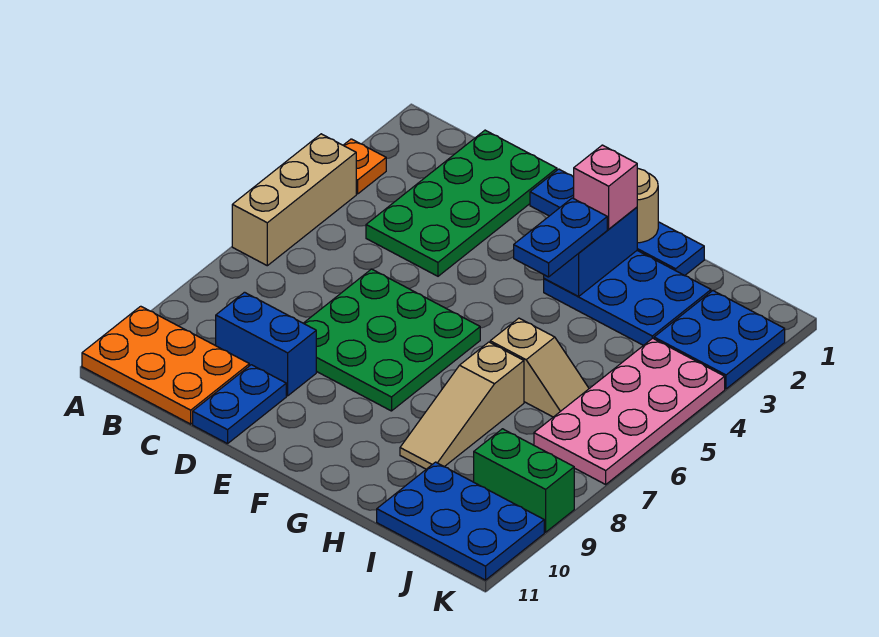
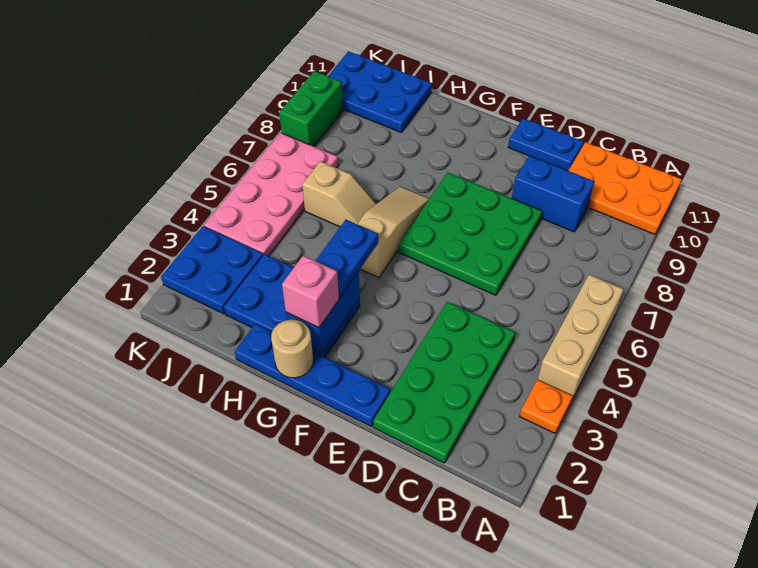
blue plate D10:D11 level 1 -> blue plate D11:E11 level 1
tan slope H6:I6 level 1 top H -> tan slope H6:I6 level 1 top I
tan slope H7:H9 level 1 top 7 -> tan slope G5:G7 level 1 top 5
green brick J9:K9 level 1 -> green brick K8:K9 level 1

